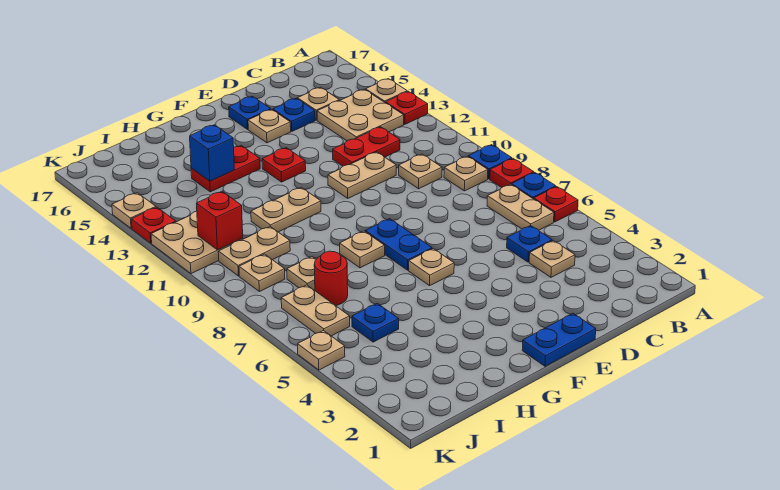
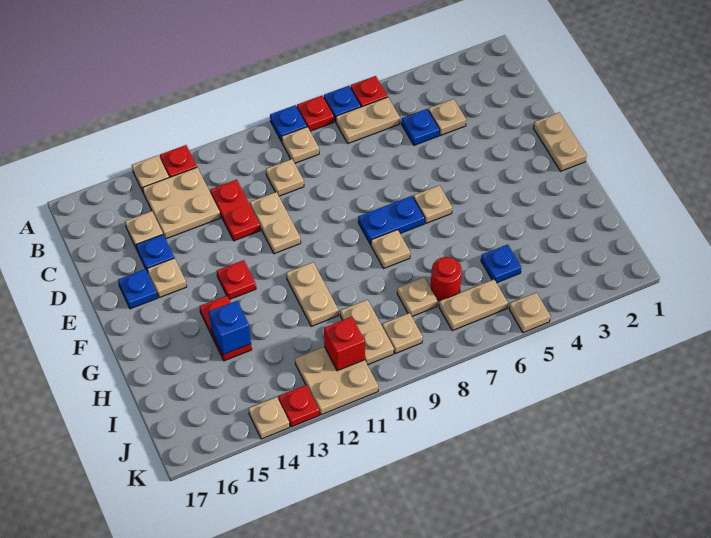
blue plate E1:F1 level 1 -> tan plate E1:F1 level 1

